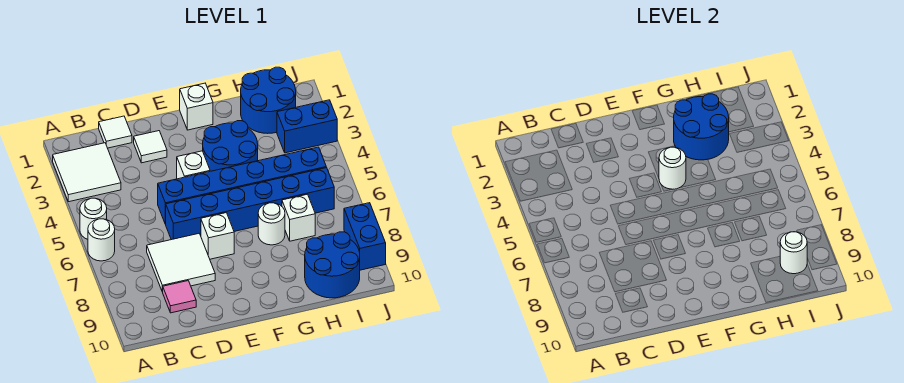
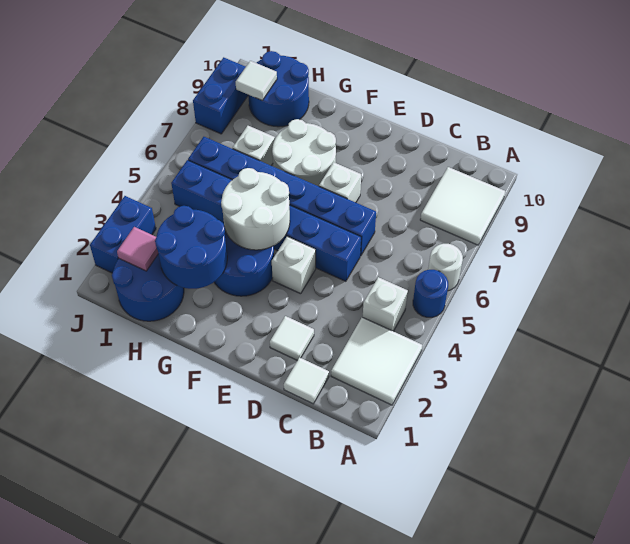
white round brick A5 level 1 -> blue round brick A5 level 1
white tile C7:D8 level 1 -> white tile A8:B9 level 1
pink tile C9 level 1 -> pink tile I2 level 2
white brick F1 level 1 -> white brick B4 level 1
white round brick F4 level 2 -> white round brick F4:G5 level 2
white round brick G7 level 1 -> white round brick F7:G8 level 1
blue brick I3:J3 level 1 -> blue brick J2:J3 level 1
white round brick I9 level 2 -> white tile I9 level 2

